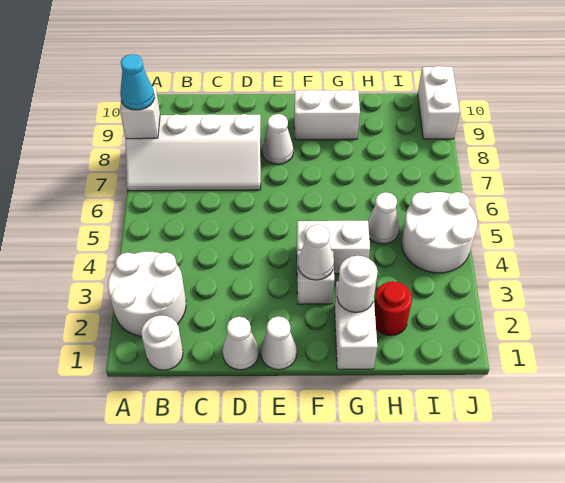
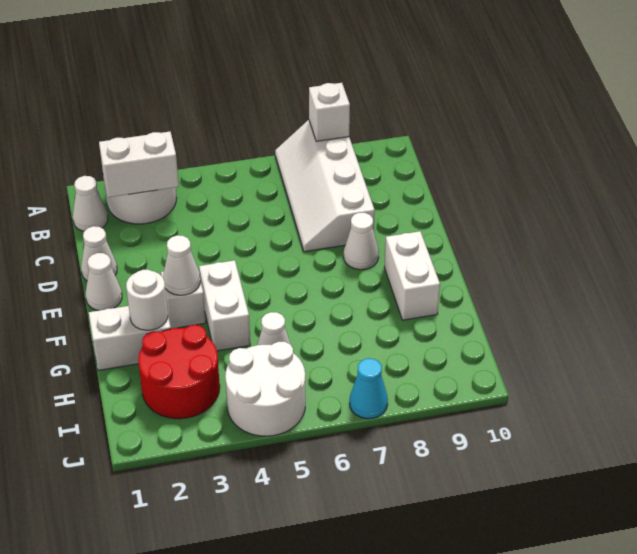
cyan cone A8 level 3 -> cyan cone J7 level 1
white round brick B1 level 1 -> white cone B1 level 1
red round brick H2 level 1 -> red round brick H2:I3 level 1
white brick J9:J10 level 1 -> white brick B2:B3 level 2

